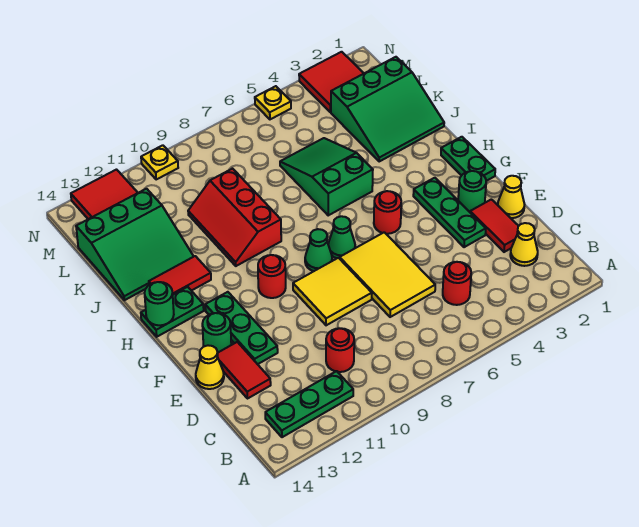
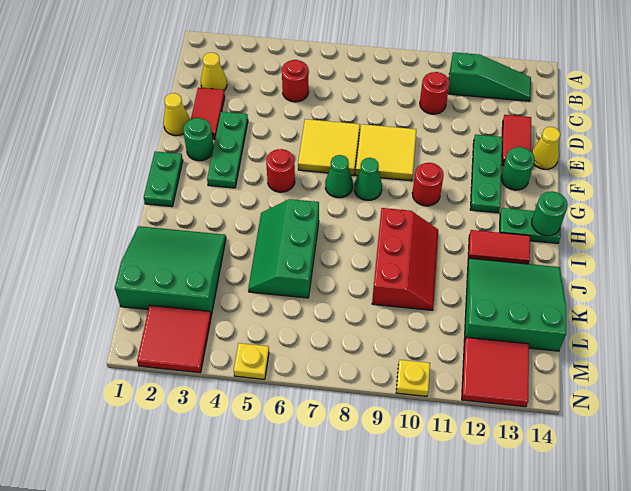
green plate B11:B13 level 1 -> green slope B11:B13 level 1 top 11
yellow tile D6:F7 level 1 -> yellow tile E6:F7 level 1
green slope I5:K6 level 1 top I -> green slope I5:K6 level 1 top 6

